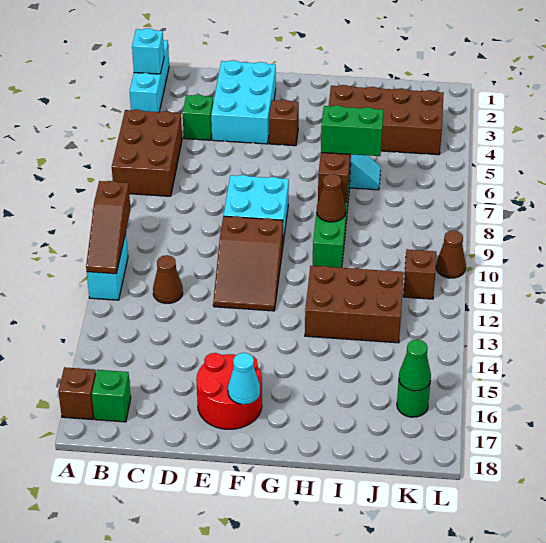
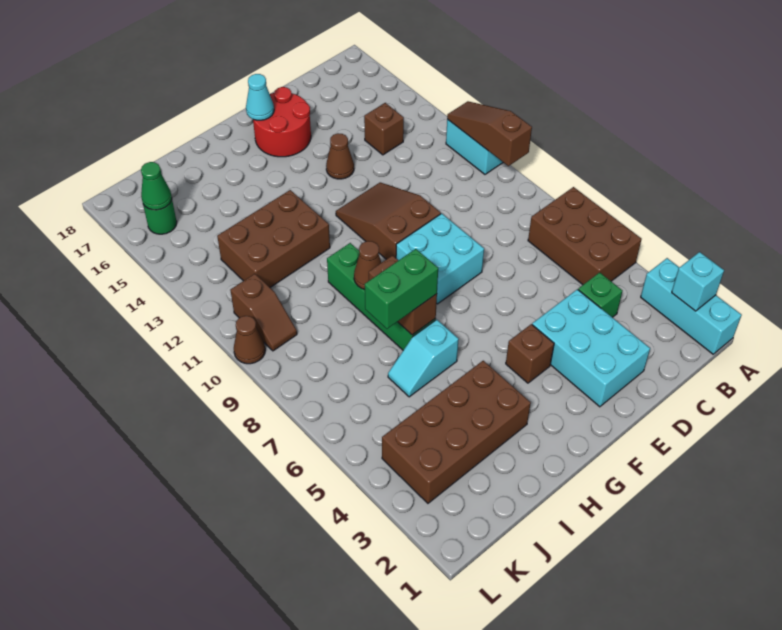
brown brick A17 level 1 -> brown brick C14 level 1
green brick B17 level 1 -> none
brown cone C12 level 1 -> brown cone E14 level 1

